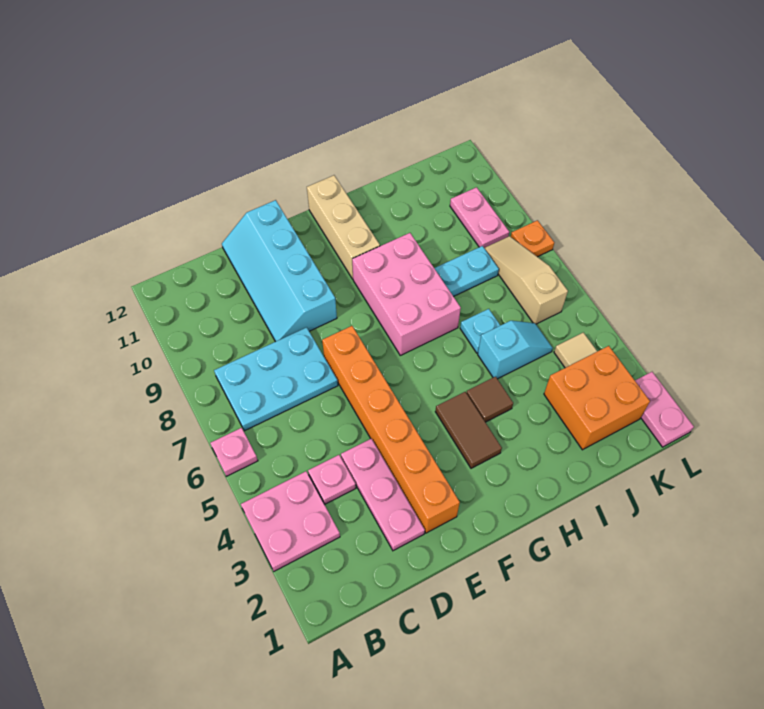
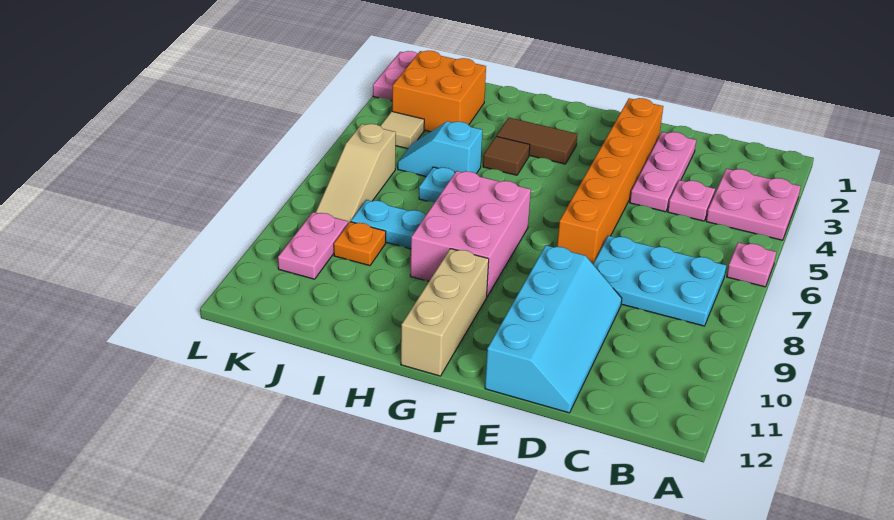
brown tile G3:G4 level 1 -> brown tile G3:H3 level 1
orange plate L8 level 1 -> orange plate J9 level 1

